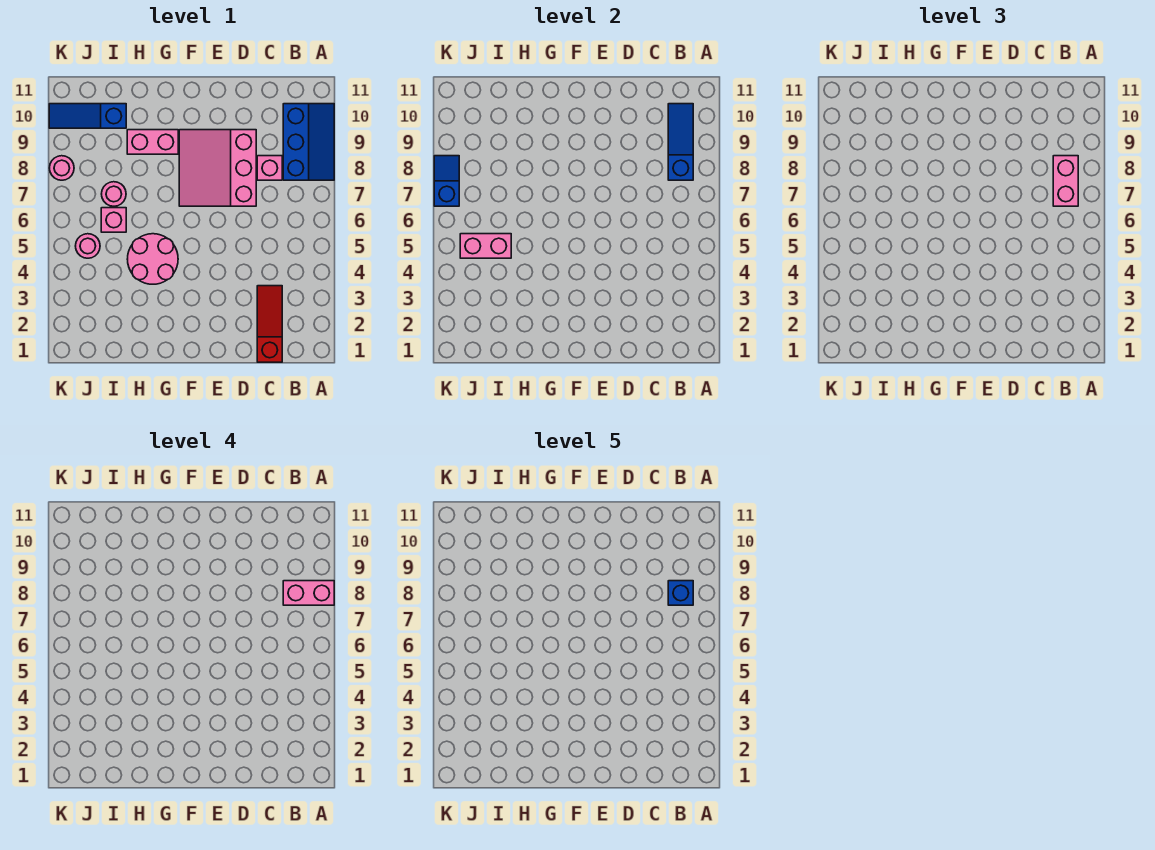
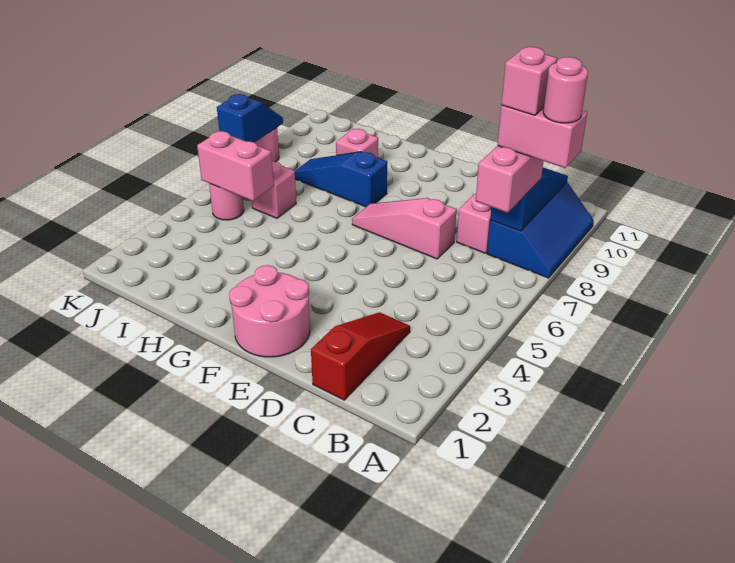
blue brick B8 level 5 -> pink brick B8 level 5
pink slope D7:F9 level 1 top D -> pink slope D7:F7 level 1 top D
pink round brick G4:H5 level 1 -> pink round brick E1:F2 level 1
pink brick G9:H9 level 1 -> pink brick H9 level 1
pink round brick I7 level 1 -> pink round brick A8 level 5
blue slope I10:K10 level 1 top I -> blue slope G8:I8 level 1 top G

